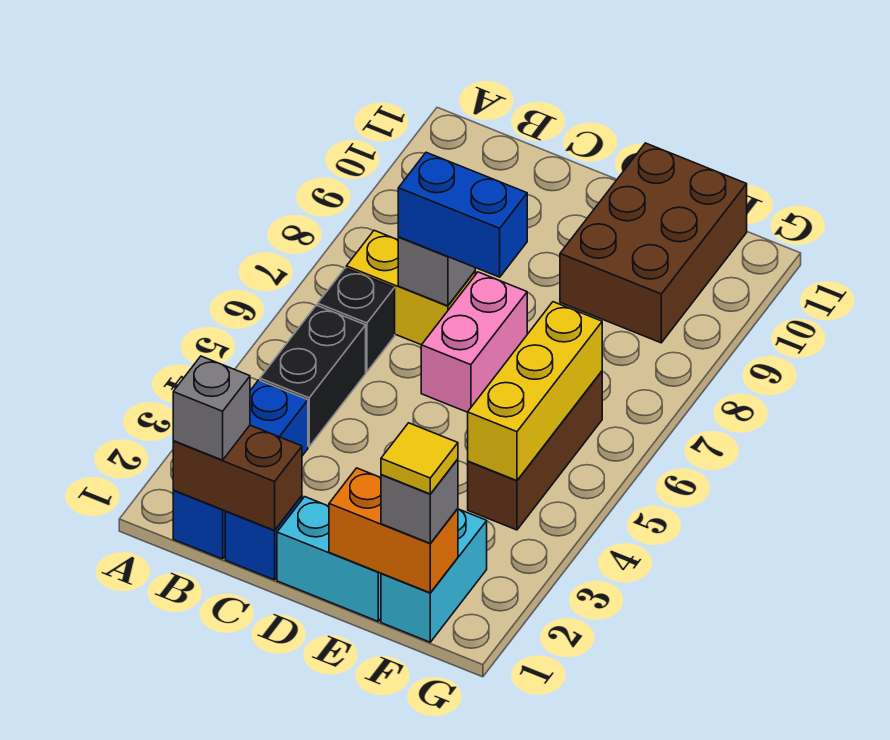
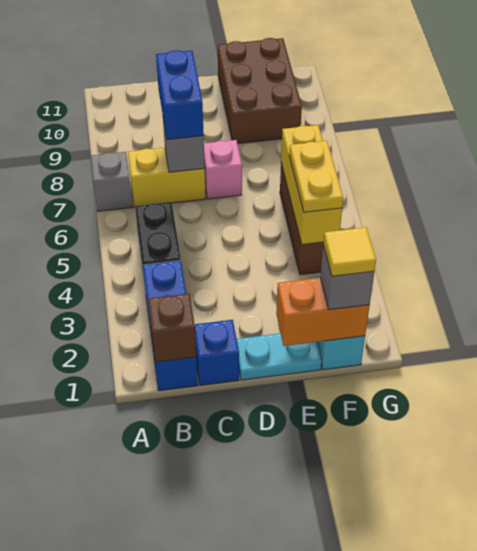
brown brick B1:C1 level 2 -> brown brick B1 level 2
grey brick B1 level 3 -> grey brick A7 level 1
black brick B6 level 1 -> none
blue brick C7:D7 level 3 -> blue brick C7:C8 level 3
cyan brick D1:E1 level 1 -> cyan plate D1:E1 level 1
pink brick D6:D7 level 1 -> pink brick D7 level 1
none -> yellow plate F4:F5 level 3

